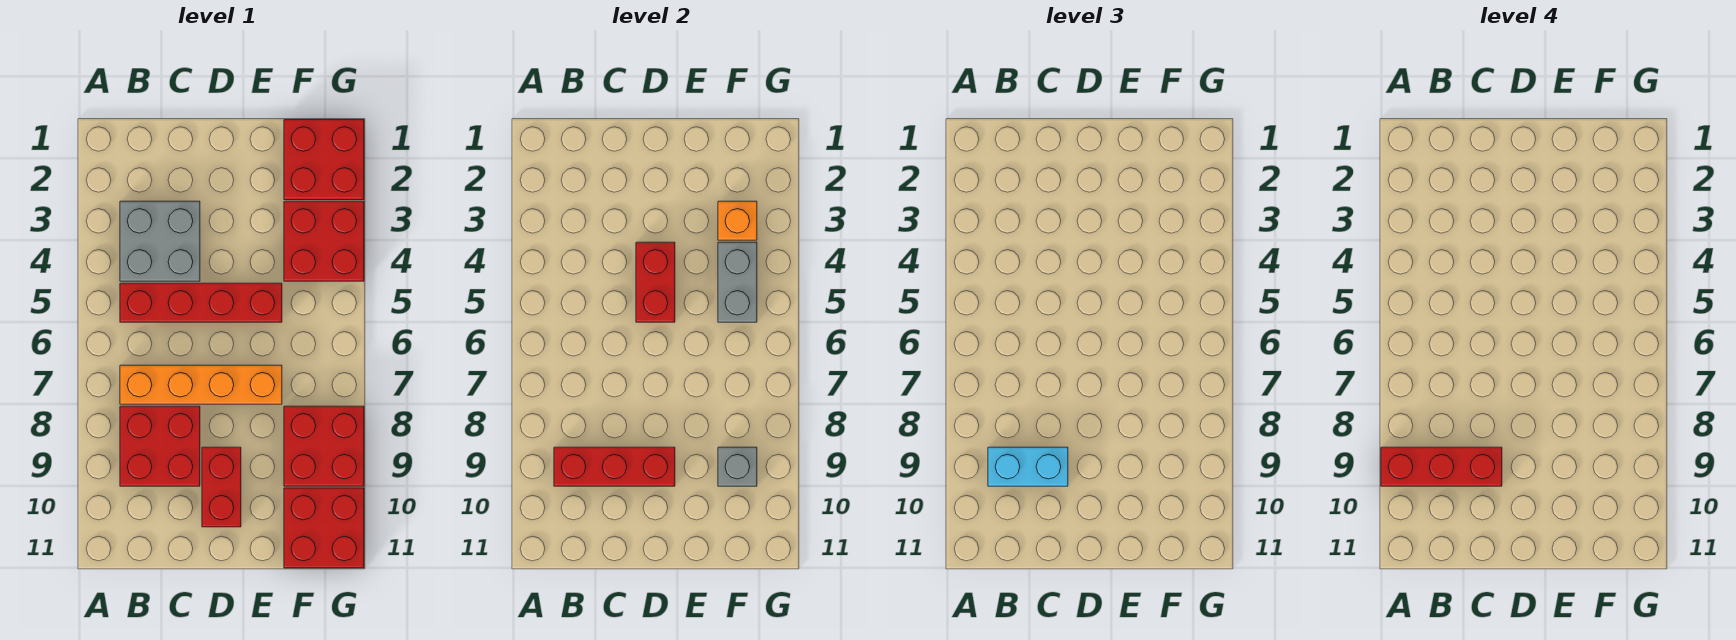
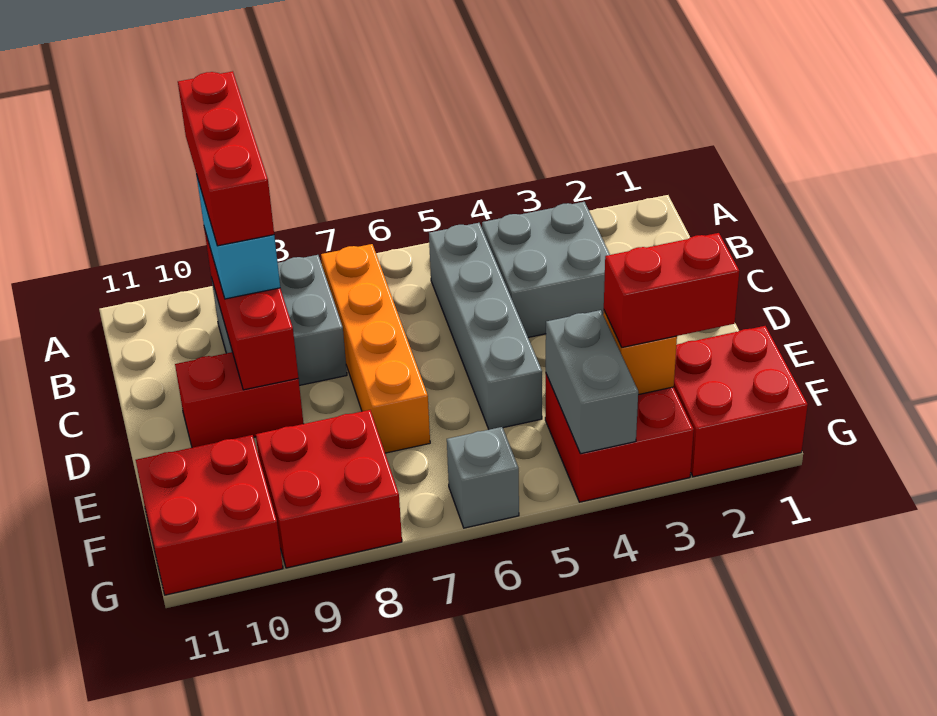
red brick B5:E5 level 1 -> grey brick B5:E5 level 1
red brick B8:C9 level 1 -> grey brick B8:C9 level 1
red brick D4:D5 level 2 -> red brick F2:F3 level 3
grey brick F4:F5 level 2 -> grey brick F4:G4 level 2
grey brick F9 level 2 -> grey brick G6 level 1

